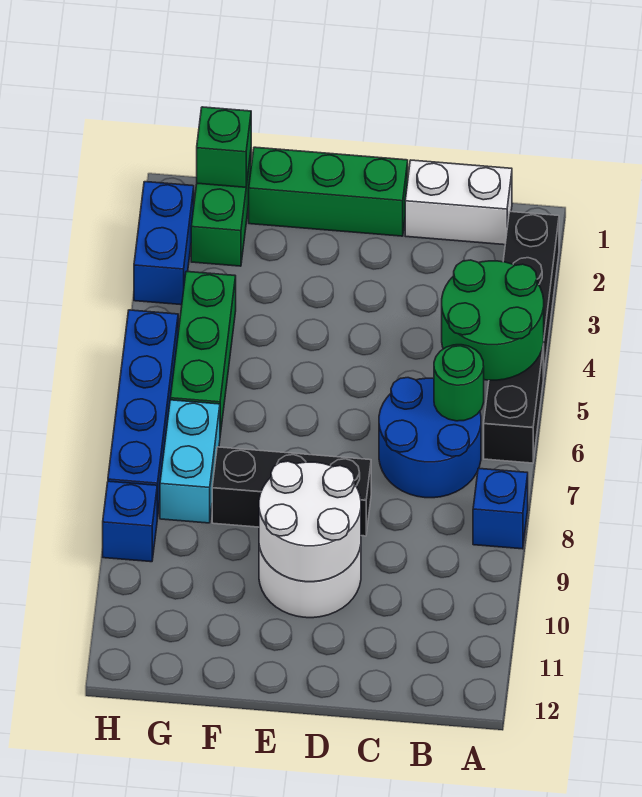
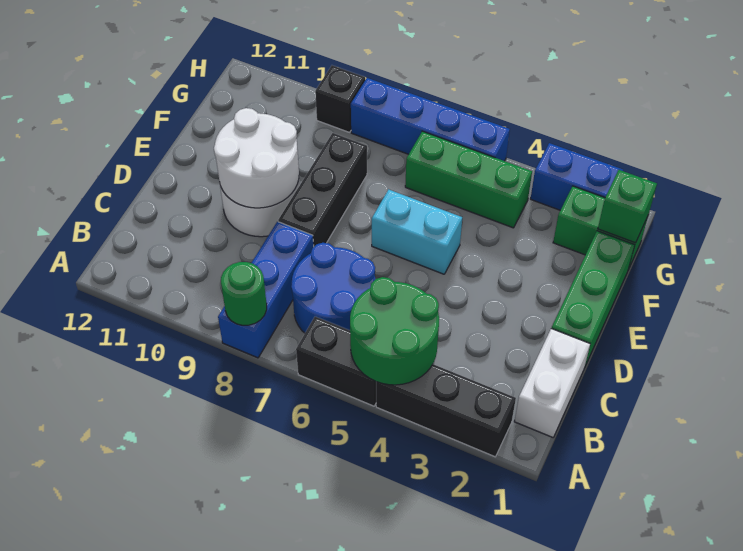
blue brick A8 level 1 -> blue brick A8:C8 level 1
green round brick B6 level 2 -> green round brick A8 level 2
cyan brick G7:G8 level 1 -> cyan brick E5:E6 level 1
blue brick H9 level 1 -> black brick H9 level 1

